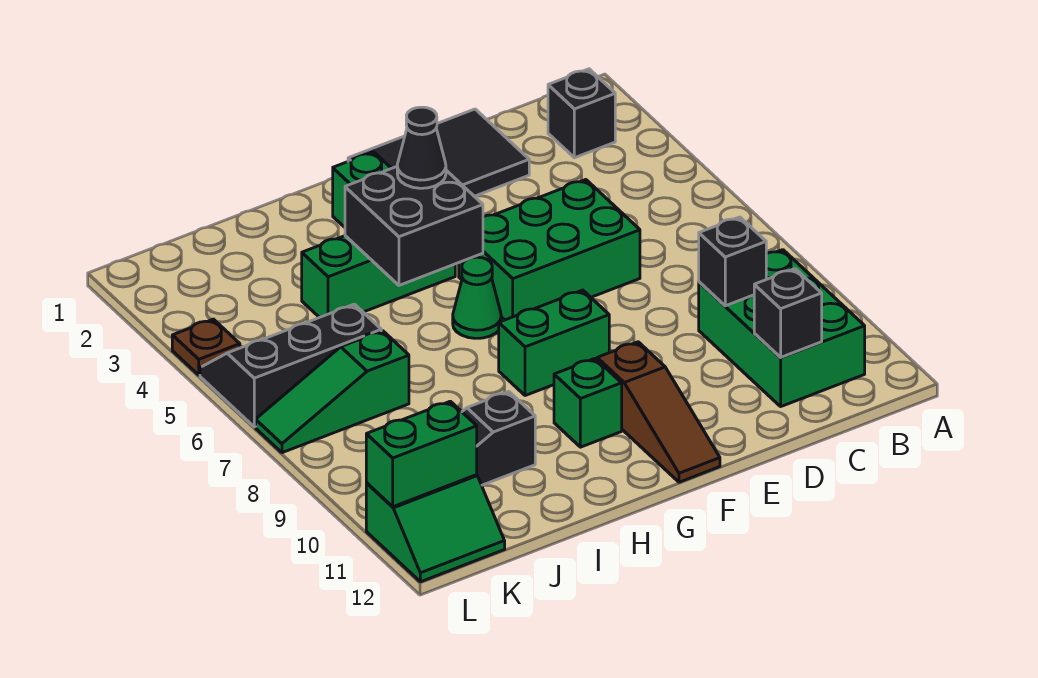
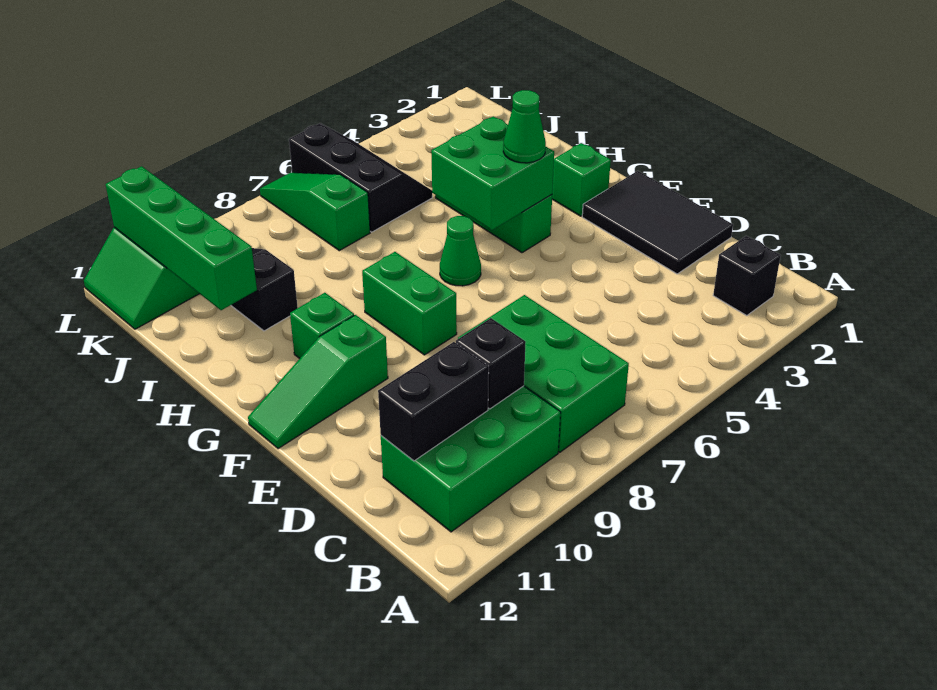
black brick C11 level 2 -> black brick C10:C11 level 2
green brick D5:F6 level 1 -> green brick B7:D8 level 1
brown slope F10:F12 level 1 top 10 -> green slope F10:F12 level 1 top 10
black brick G4:H5 level 2 -> green brick G4:H5 level 2
black cone G4 level 3 -> green cone G4 level 3
green brick K11:L11 level 2 -> green brick I11:L11 level 2
brown plate L4 level 1 -> none

